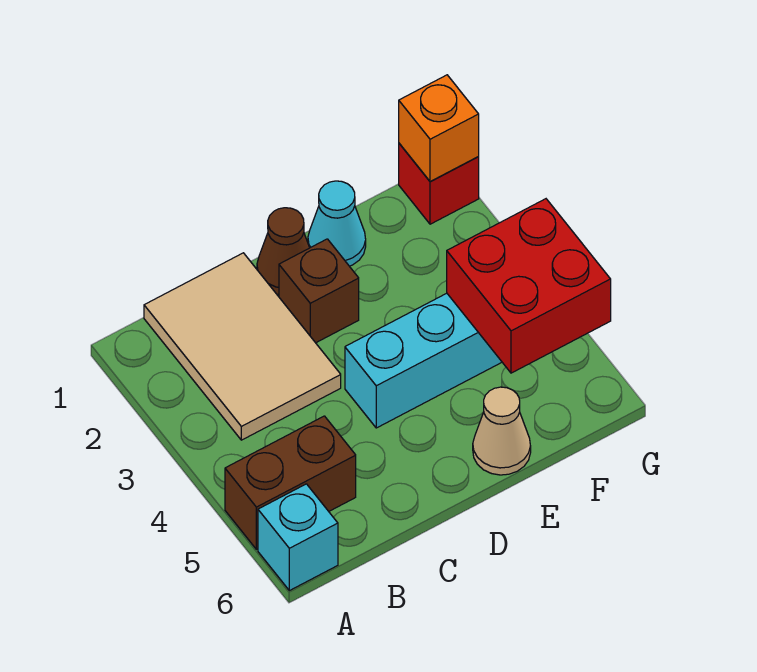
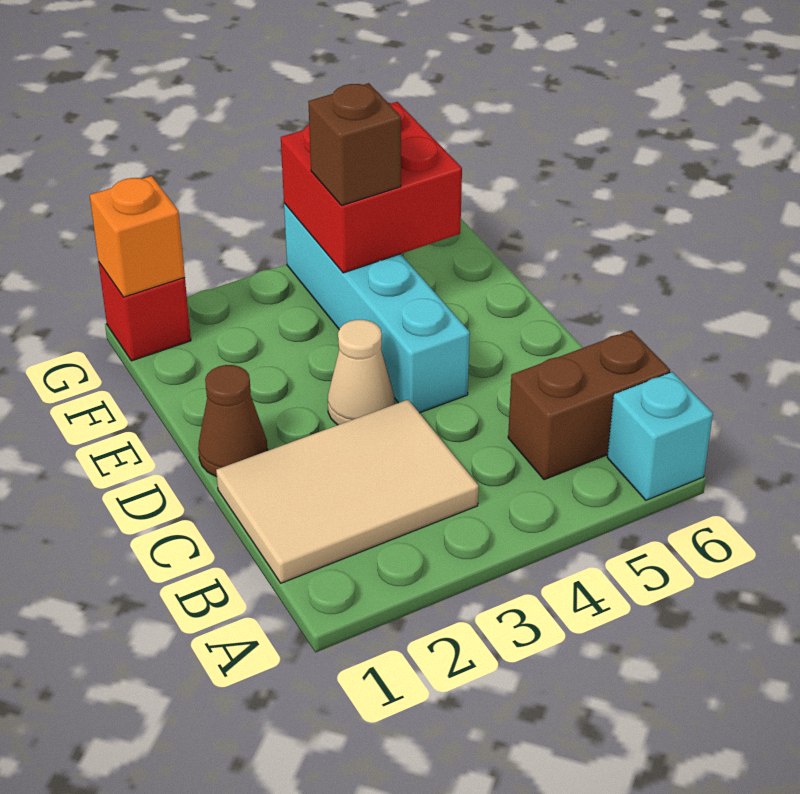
brown brick A5:B5 level 1 -> brown brick B5:B6 level 1
brown brick D2 level 1 -> brown brick F4 level 3
cyan cone E1 level 1 -> none
tan cone E6 level 1 -> tan cone D3 level 1

